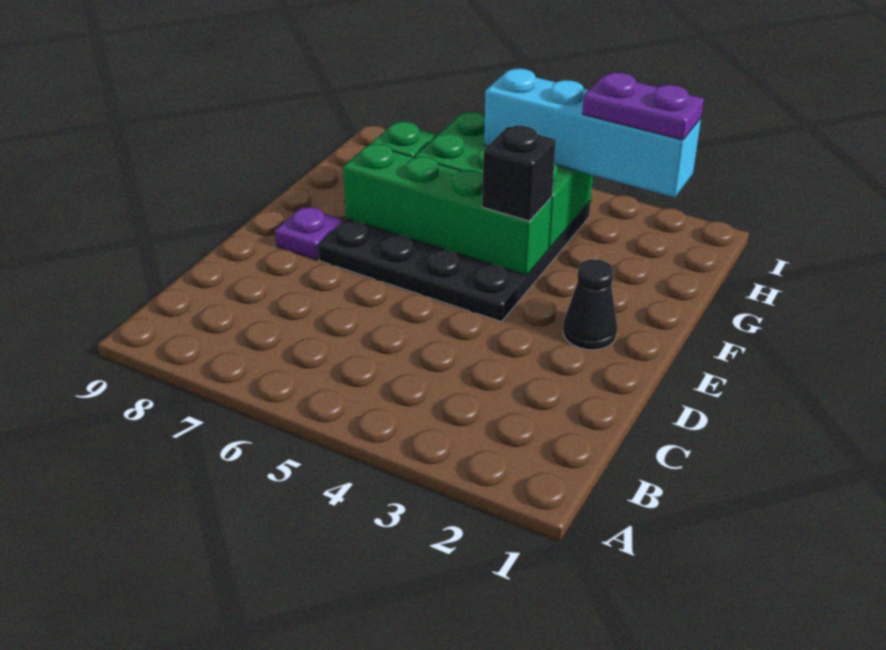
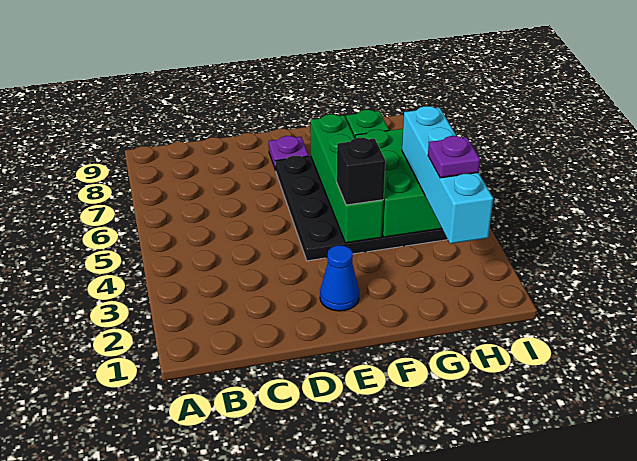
black cone E2 level 1 -> blue cone E2 level 1
purple plate H2:H3 level 4 -> purple plate H3 level 4

